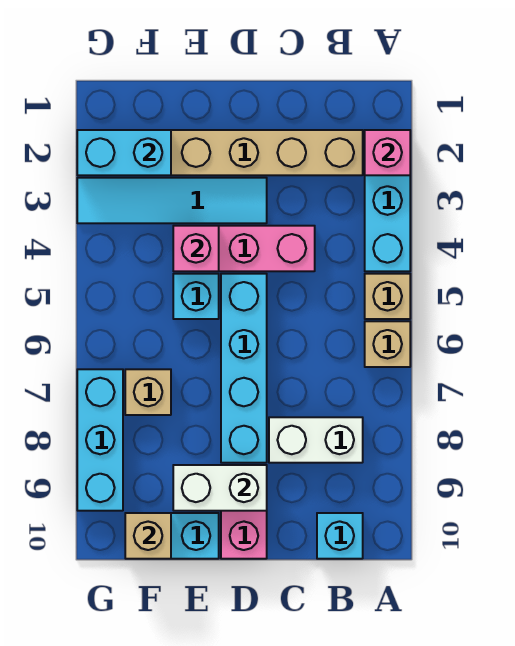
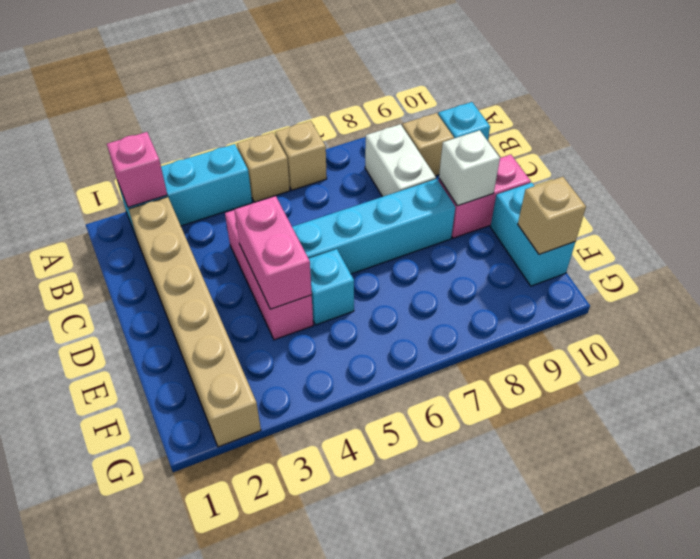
cyan tile D3:G3 level 1 -> none
white brick D9:E9 level 2 -> white brick D9 level 2
pink brick E4 level 2 -> pink brick D4:E4 level 2
cyan brick F2:G2 level 2 -> none
tan brick F7 level 1 -> tan brick B9 level 1
cyan brick G7:G9 level 1 -> none

